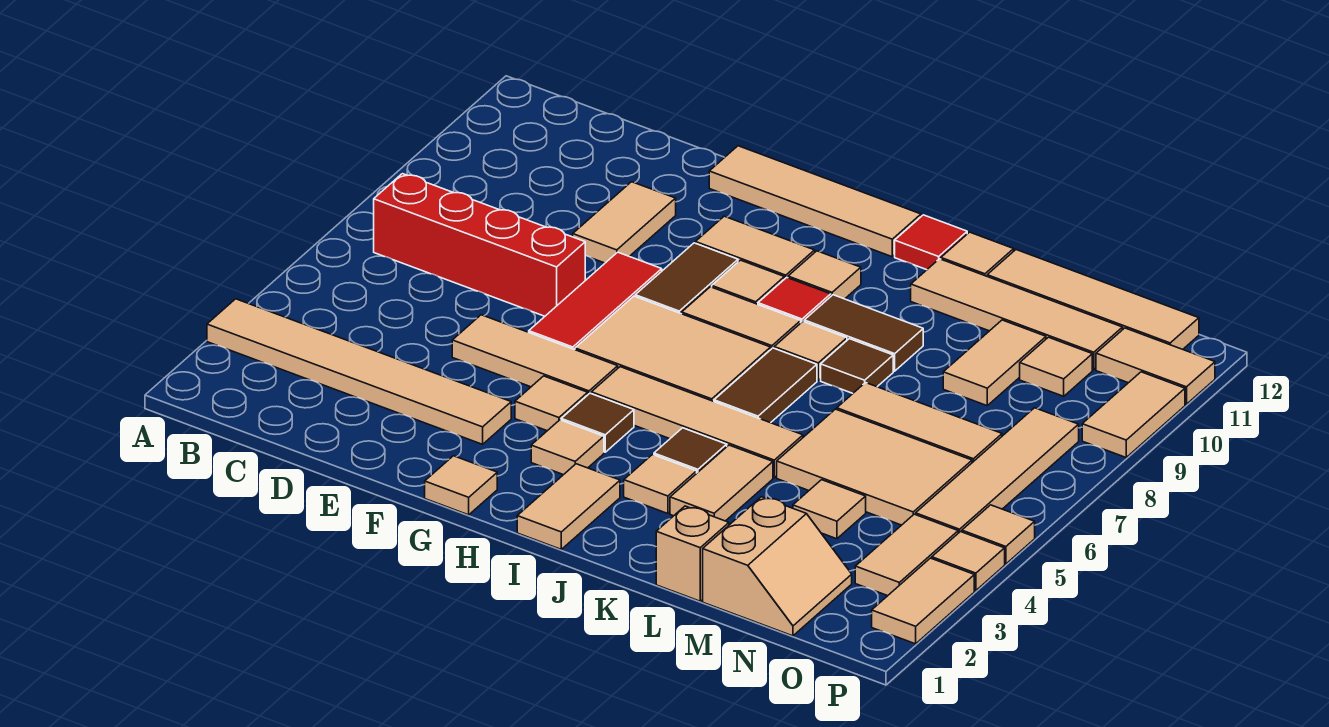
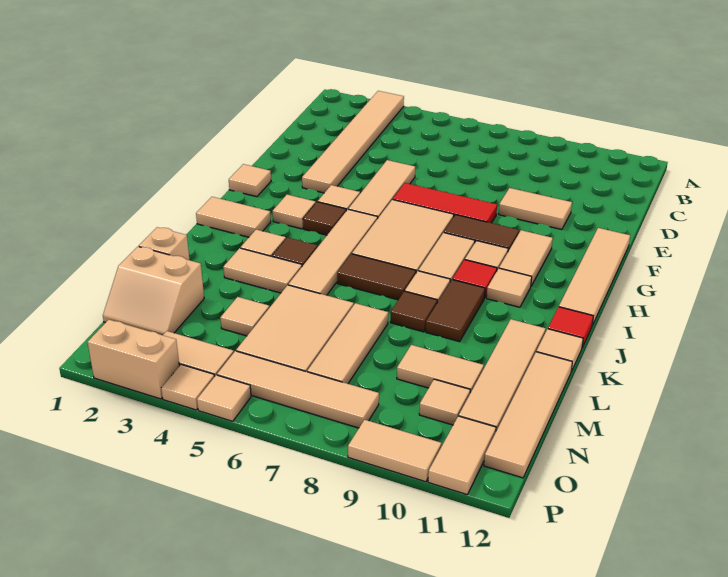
red brick B7:E7 level 1 -> none
tan tile P2:P3 level 1 -> tan brick P2:P3 level 1

